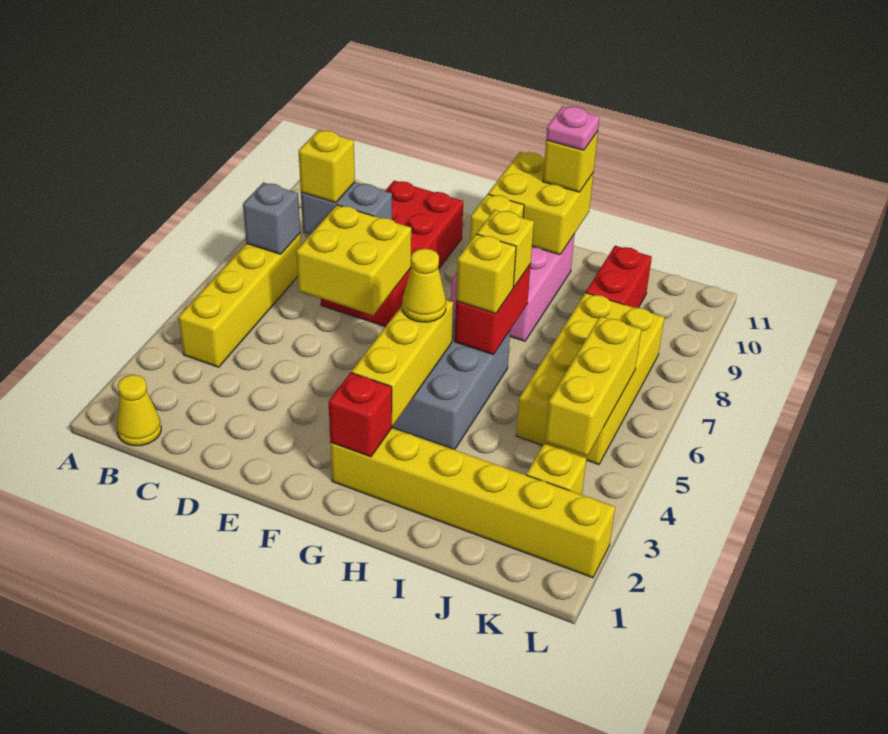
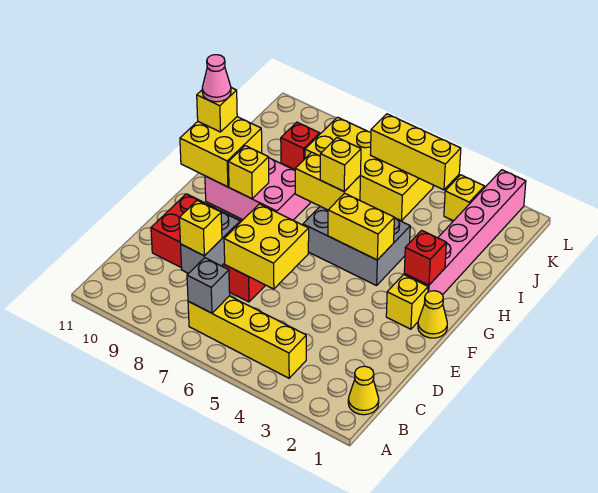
yellow brick G2:L2 level 1 -> pink brick G2:L2 level 1
yellow brick G3:G5 level 2 -> yellow brick G4:G5 level 2
yellow cone G5 level 3 -> yellow cone F1 level 1
red brick H6:H7 level 2 -> yellow brick H6:H7 level 2
yellow brick H7 level 3 -> yellow brick F2 level 1
pink plate H11 level 4 -> pink cone H11 level 4
red brick J9:J10 level 1 -> red brick J9 level 1

